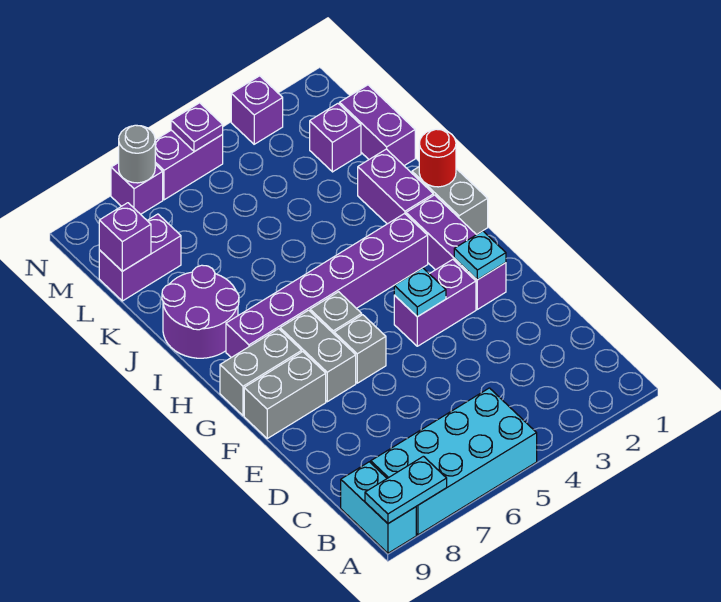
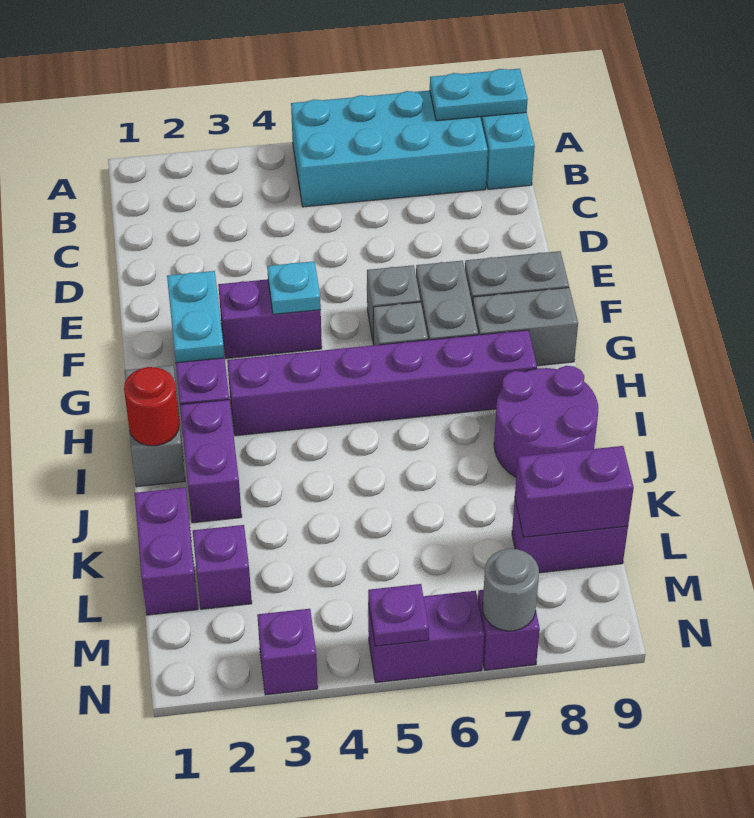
cyan plate F2 level 2 -> cyan plate F2:G2 level 2
purple brick L9 level 2 -> purple brick L8:L9 level 2

